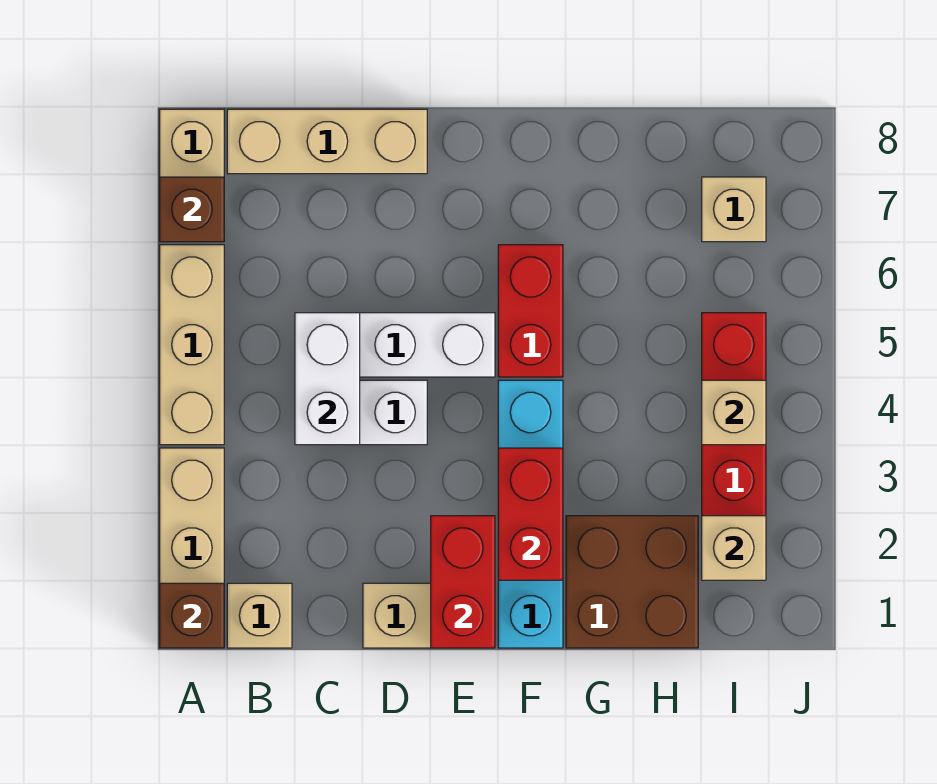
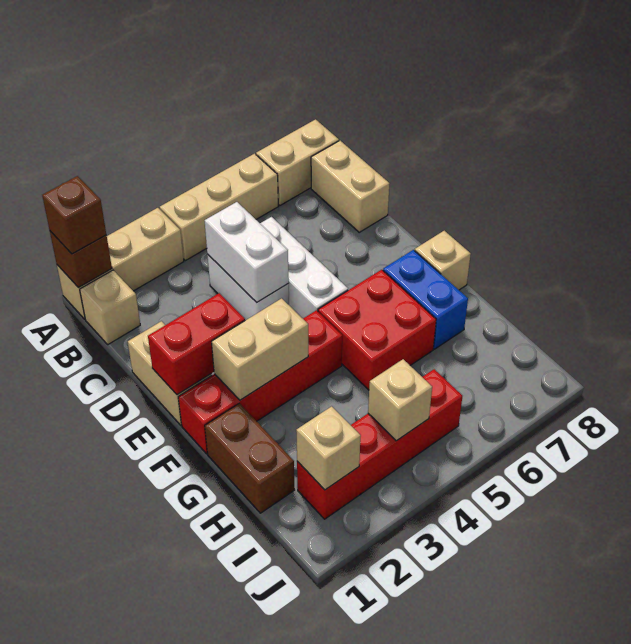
brown brick A7 level 2 -> brown brick A1 level 3
tan brick B8:D8 level 1 -> tan brick B8:C8 level 1
white brick C4:C5 level 2 -> white brick C4:D4 level 2
cyan brick F1:F4 level 1 -> red brick F1:F4 level 1
red brick F2:F3 level 2 -> tan brick F2:F3 level 2
red brick F5:F6 level 1 -> red brick F5:G6 level 1
none -> blue brick F7:G7 level 1
brown brick G1:H2 level 1 -> brown brick G1:H1 level 1
tan brick I7 level 1 -> tan brick F8 level 1

